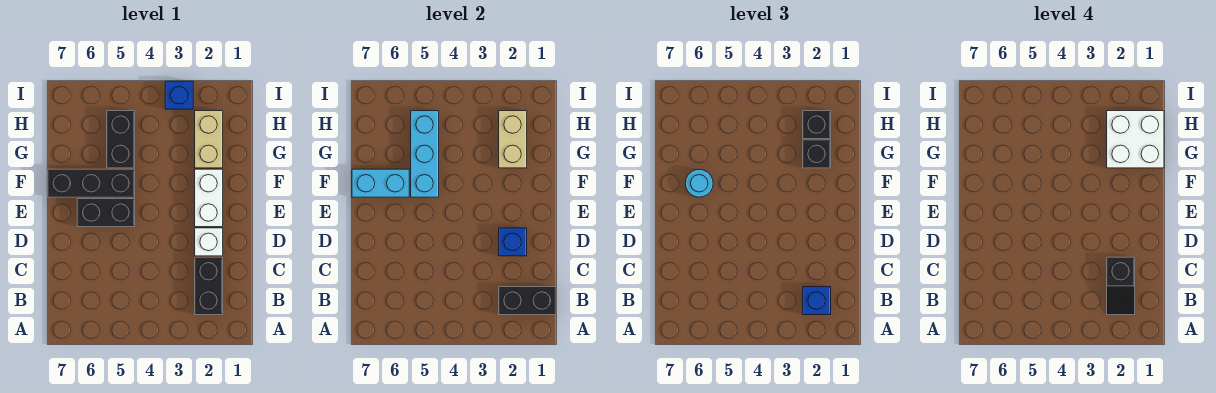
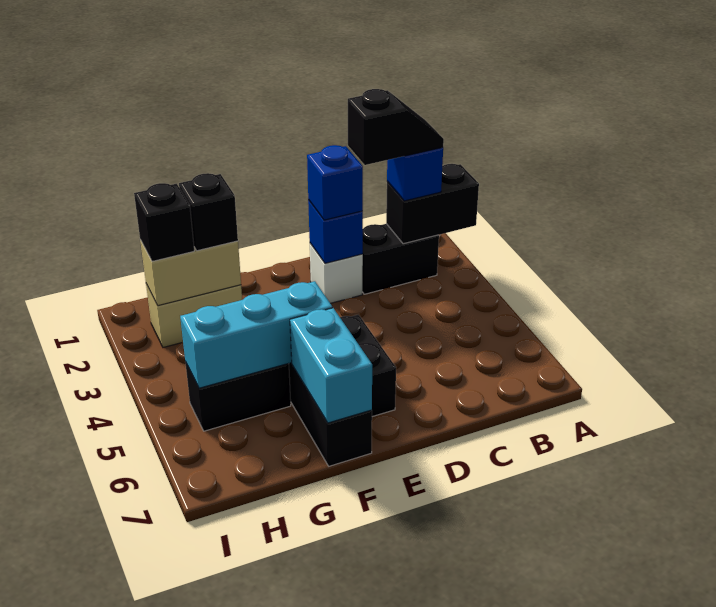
black brick B1:B2 level 2 -> black brick A2:B2 level 2
white brick E2:F2 level 1 -> none
cyan round brick F6 level 3 -> none
white brick G1:H2 level 4 -> none
blue brick I3 level 1 -> blue brick D2 level 3

